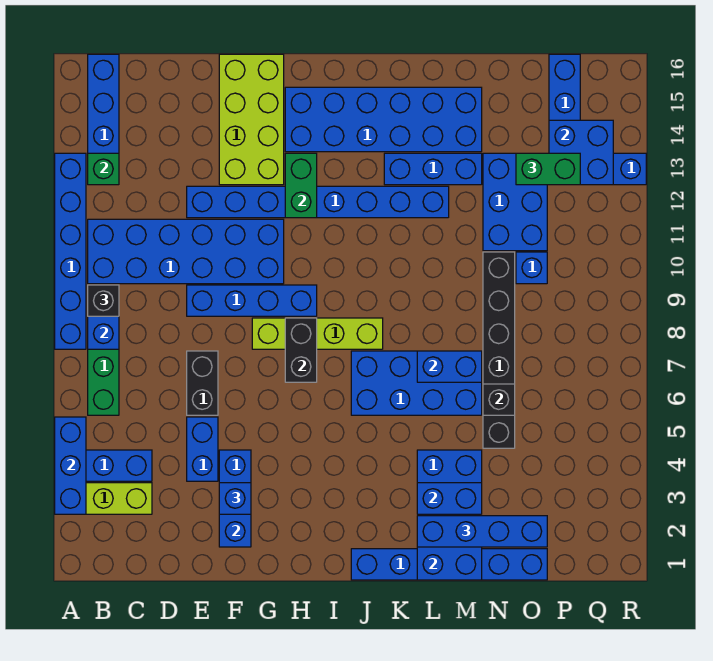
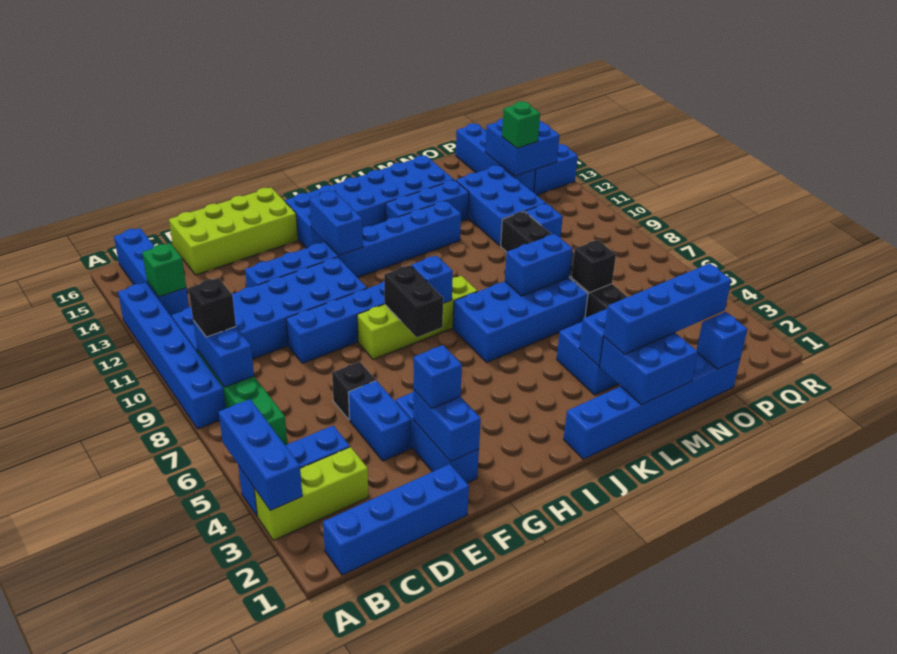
none -> blue brick B1:E1 level 1
black brick E6:E7 level 1 -> black brick E6 level 1
lime brick F13:G16 level 1 -> lime brick D15:G16 level 1
green brick H12:H13 level 2 -> blue brick H12:H13 level 2
none -> blue brick I8 level 2
none -> blue brick O1 level 2
green brick O13:P13 level 3 -> green brick P13 level 3

